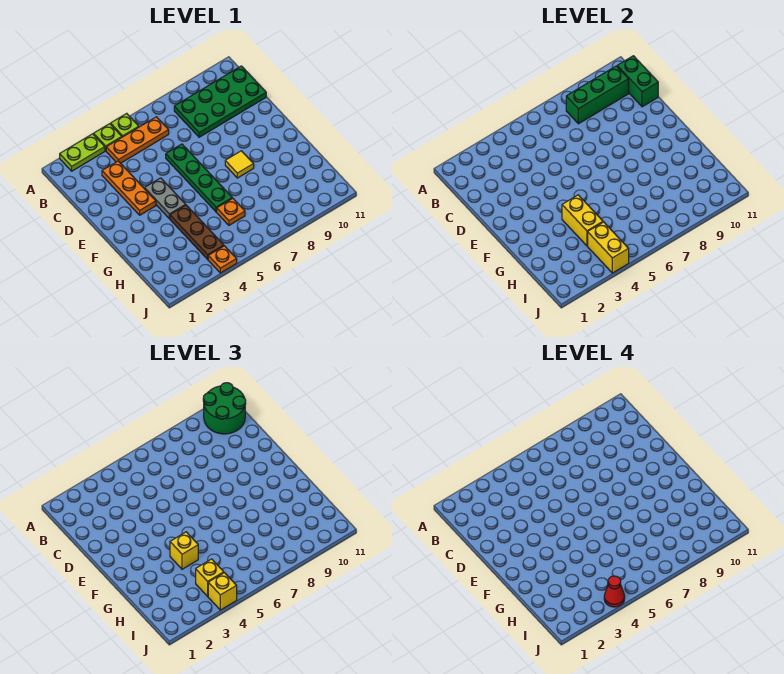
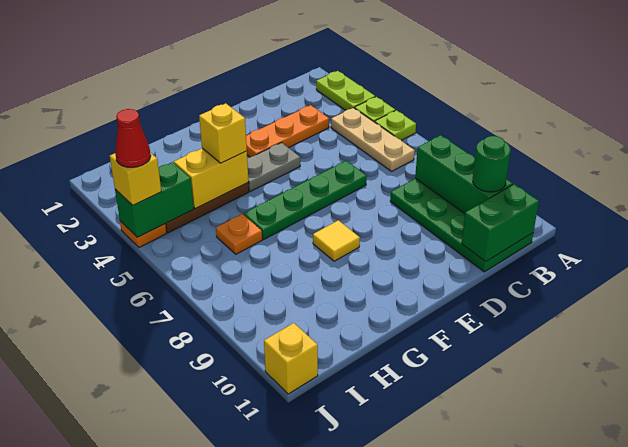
green round brick A10:B11 level 3 -> green round brick B10 level 3
orange plate B4:B6 level 1 -> tan plate B4:B6 level 1
yellow brick I4:J4 level 2 -> green brick I4:J4 level 2
yellow brick I4 level 3 -> yellow brick J11 level 1

